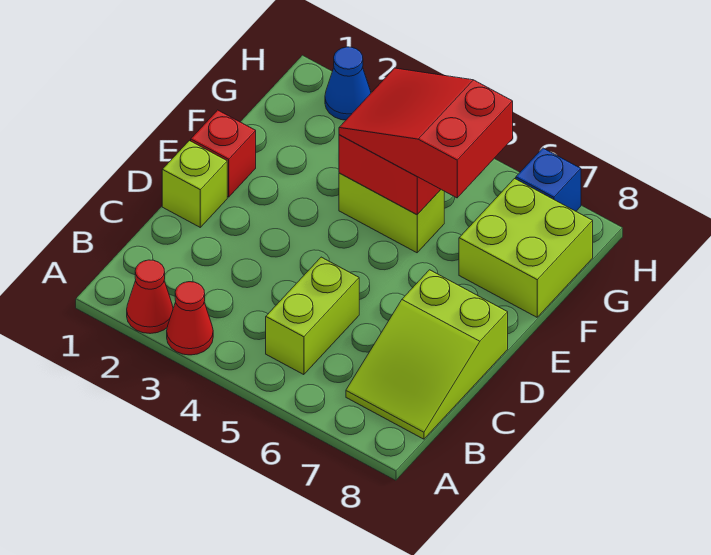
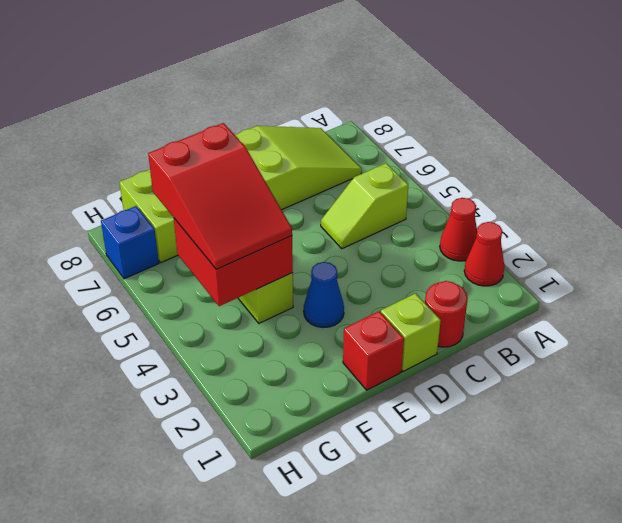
lime brick B5:C5 level 1 -> lime slope B5:C5 level 1 top B
none -> red round brick C1 level 1
blue cone H2 level 1 -> blue cone E3 level 1

